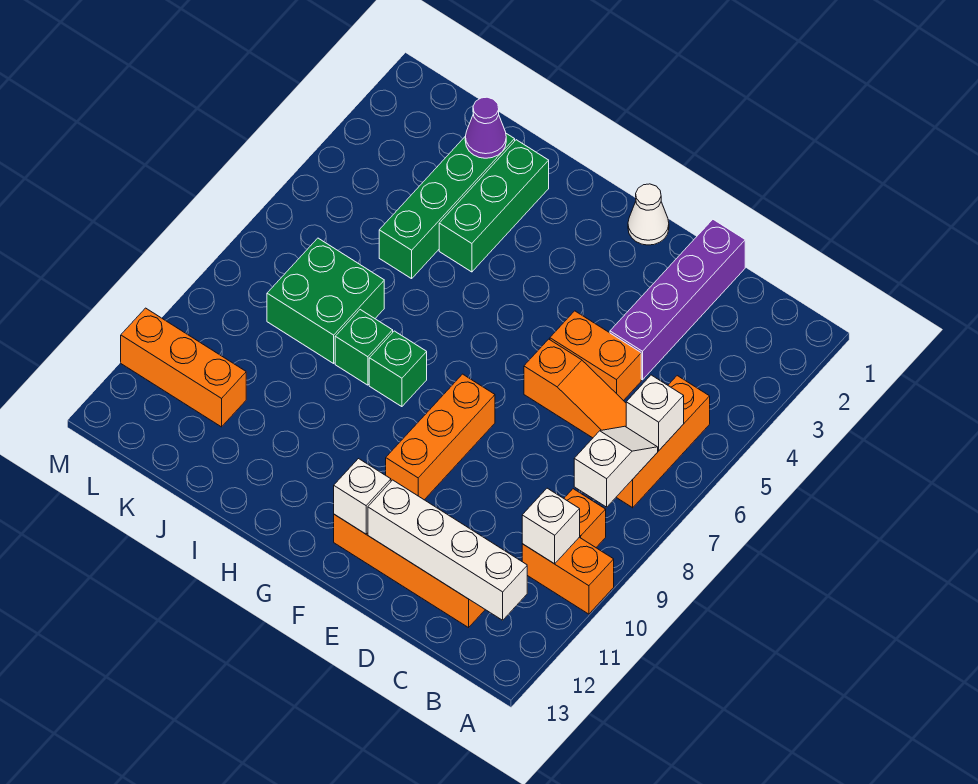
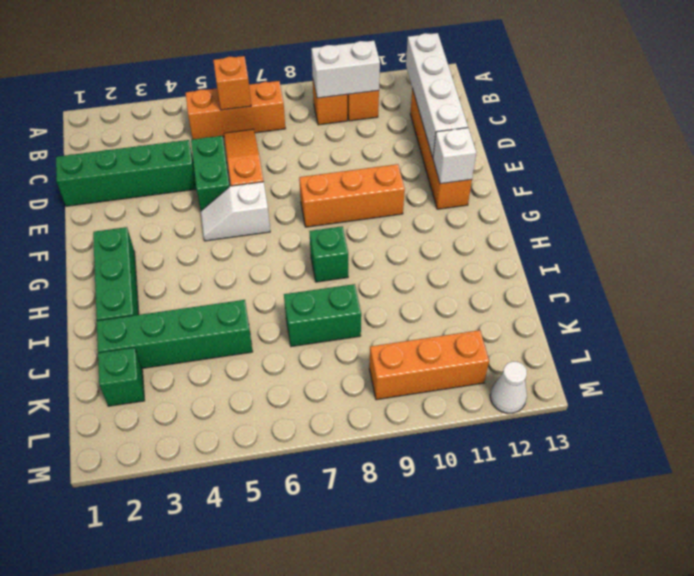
white brick B6 level 2 -> orange brick B6 level 2
white slope B7:B8 level 2 top 8 -> white slope F5:F6 level 1 top 6
white brick B10 level 2 -> white brick B9:B10 level 2
purple brick D1:D4 level 1 -> green brick D1:D4 level 1
orange brick D5:E5 level 1 -> green brick D5:E5 level 1
white cone F1 level 1 -> white cone M12 level 1
green brick I2:I4 level 1 -> green brick G2:I2 level 1
green brick I8 level 1 -> green brick K2 level 1
purple cone J2 level 2 -> none
green brick J7:K8 level 1 -> green brick J7:J8 level 1
orange brick K11:M11 level 1 -> orange brick L9:L11 level 1

